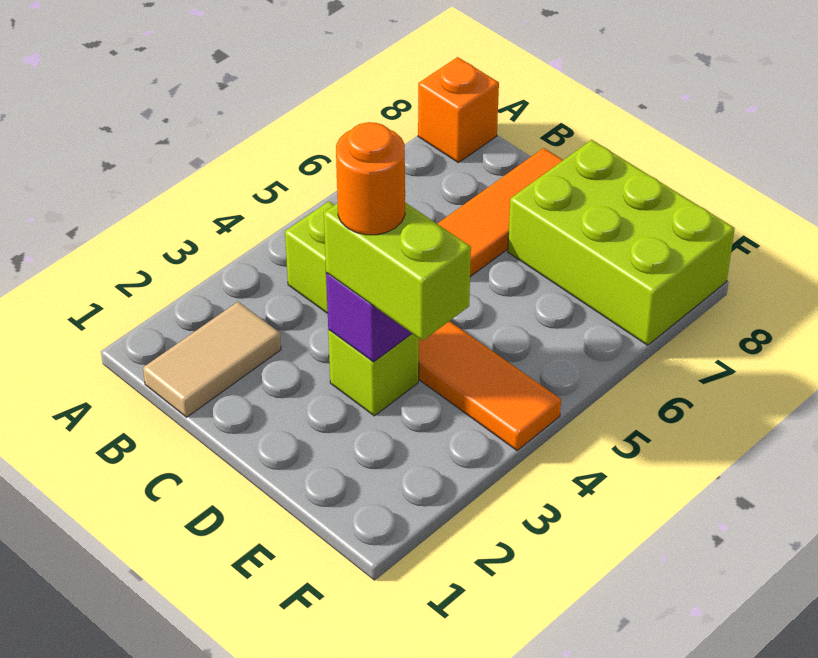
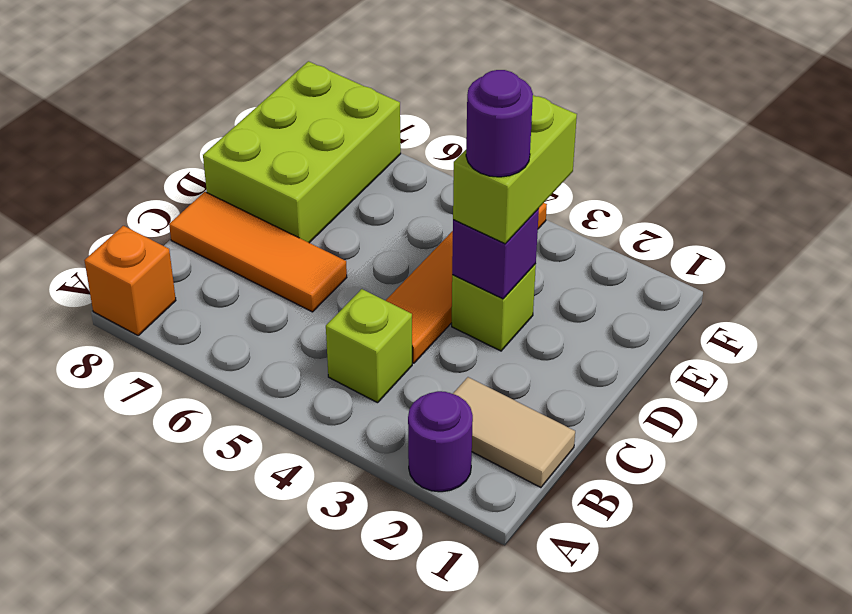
none -> purple round brick A2 level 1
orange round brick D3 level 4 -> purple round brick D3 level 4

